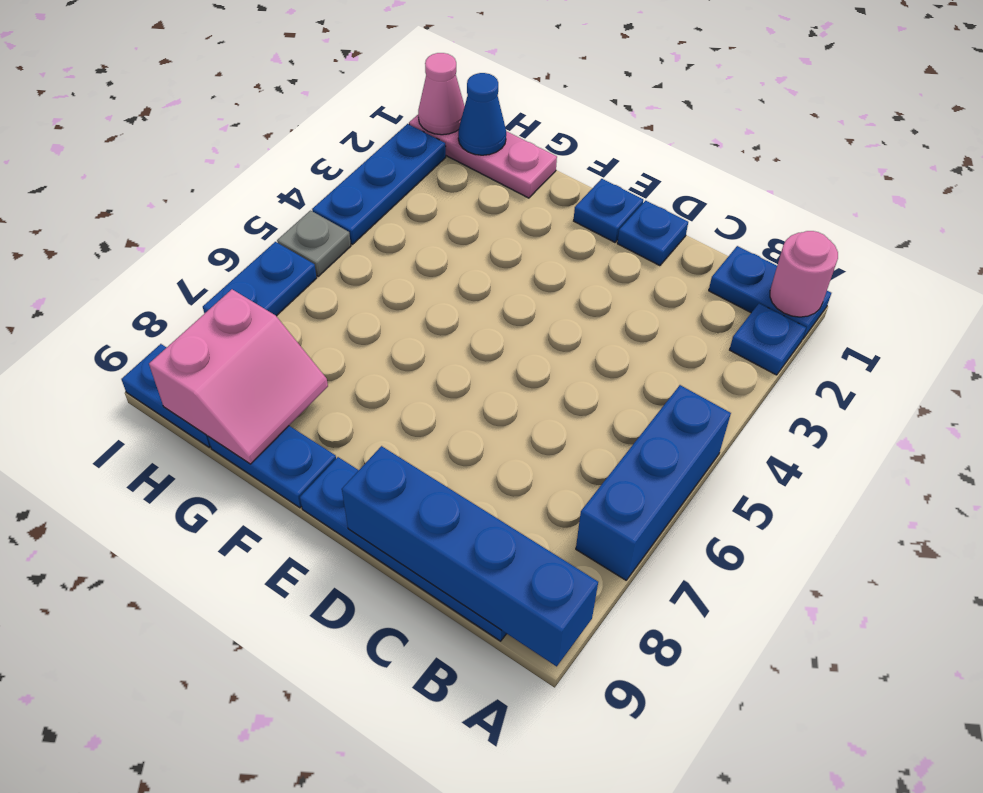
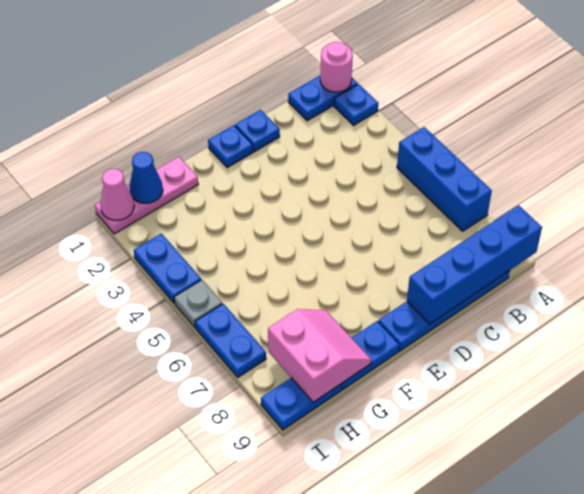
blue plate I2:I4 level 1 -> blue plate I3:I4 level 1

